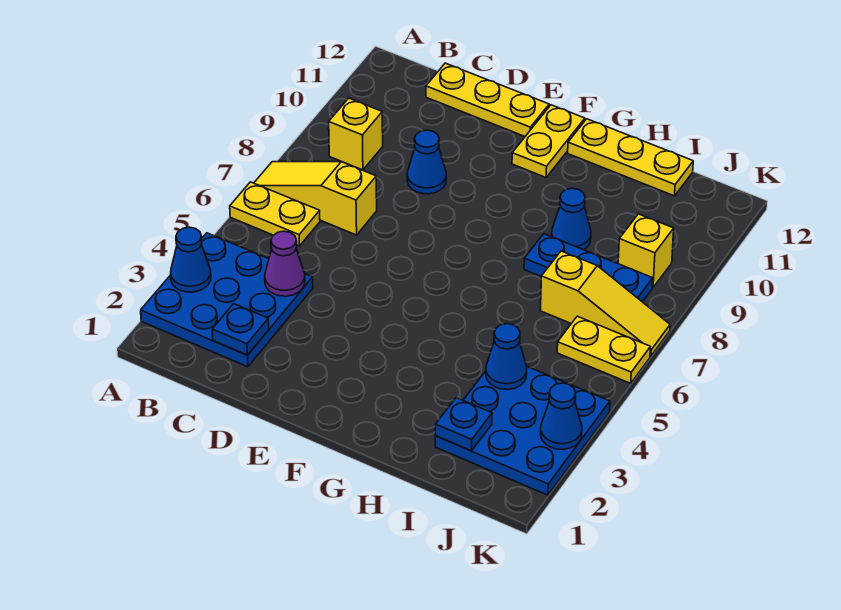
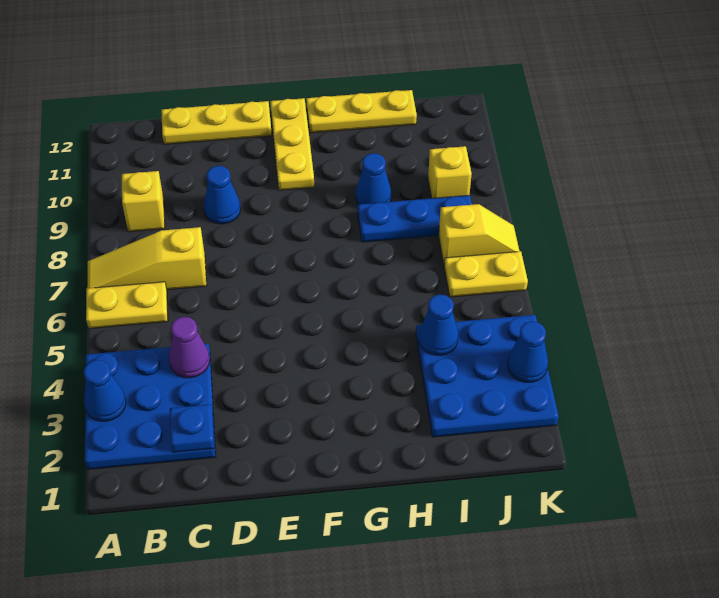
yellow plate F11:F12 level 1 -> yellow plate F10:F12 level 1
blue plate I2 level 2 -> none
yellow slope I7:K7 level 1 top I -> yellow slope J7:K7 level 1 top J

